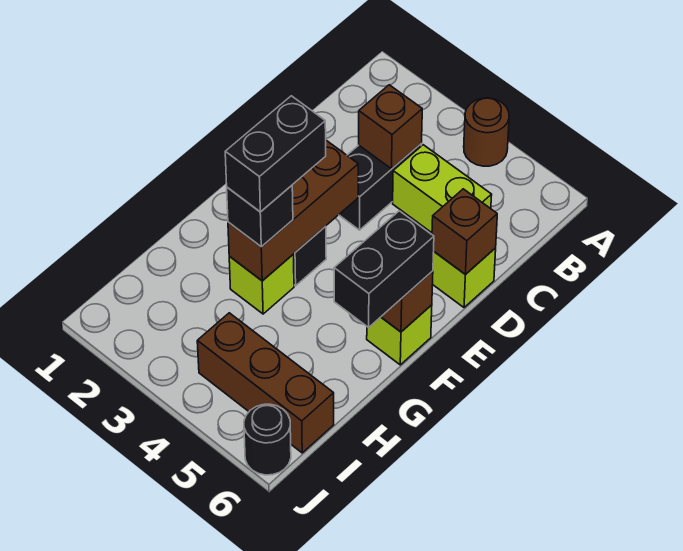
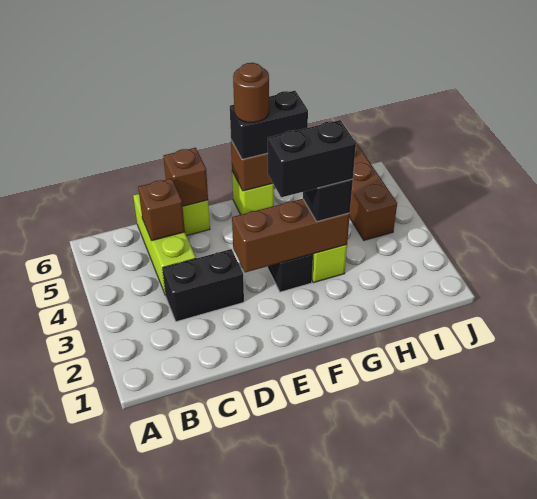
brown round brick A4 level 1 -> brown round brick F6 level 4
brown brick C3 level 2 -> brown brick C5 level 2
lime brick C4:C5 level 1 -> lime brick C4:C6 level 1
black round brick J6 level 1 -> none

